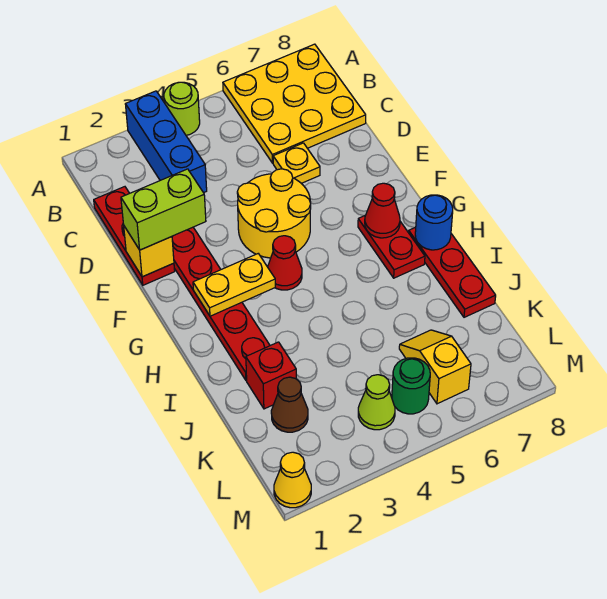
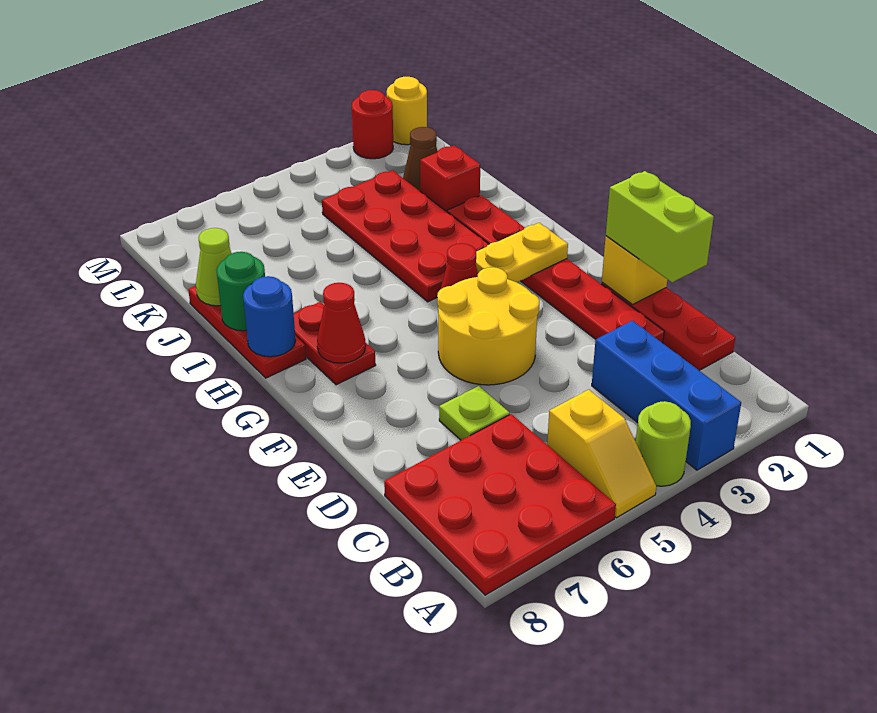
yellow plate A6:C8 level 1 -> red plate A6:C8 level 1
yellow plate D6 level 1 -> lime plate D6 level 1
lime brick E1:E2 level 3 -> lime brick D1:E1 level 3
none -> red plate H3:K4 level 1
yellow slope K6:L6 level 1 top L -> yellow slope A5:B5 level 1 top B
lime cone L4 level 1 -> lime cone J8 level 2
green round brick L5 level 1 -> green round brick I8 level 2
yellow cone M1 level 1 -> yellow round brick M1 level 1
none -> red round brick M2 level 1

